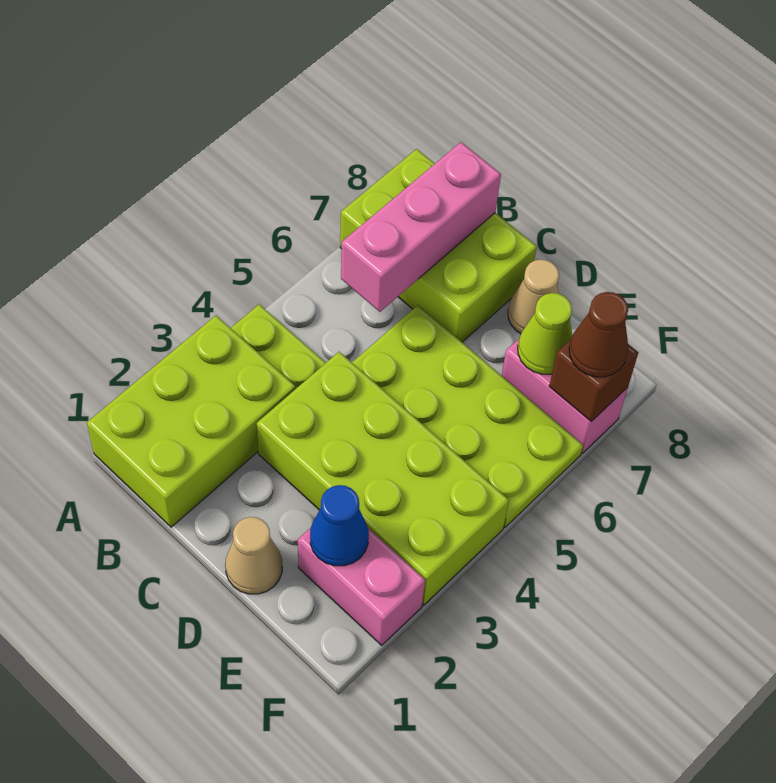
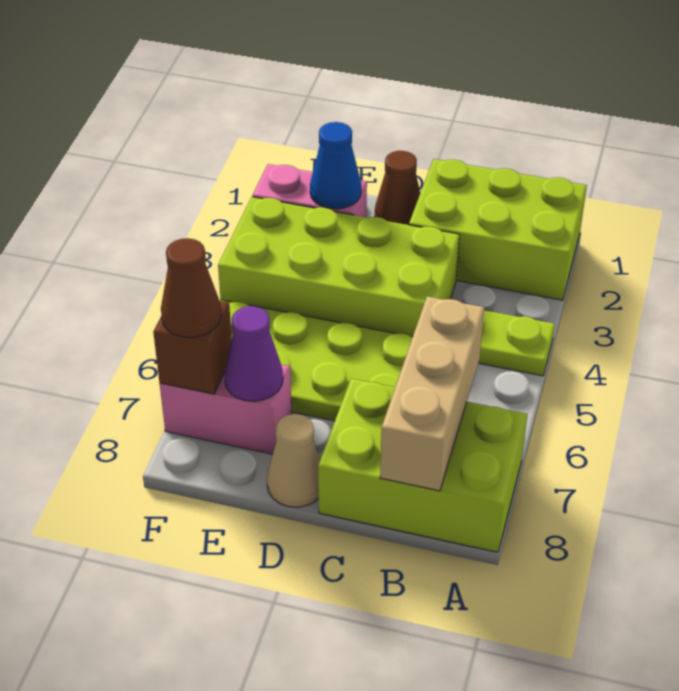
lime brick A1:B3 level 1 -> lime brick A1:C2 level 1
pink brick B6:B8 level 2 -> tan brick B6:B8 level 2
tan cone D1 level 1 -> brown cone D1 level 1
lime cone E7 level 2 -> purple cone E7 level 2

